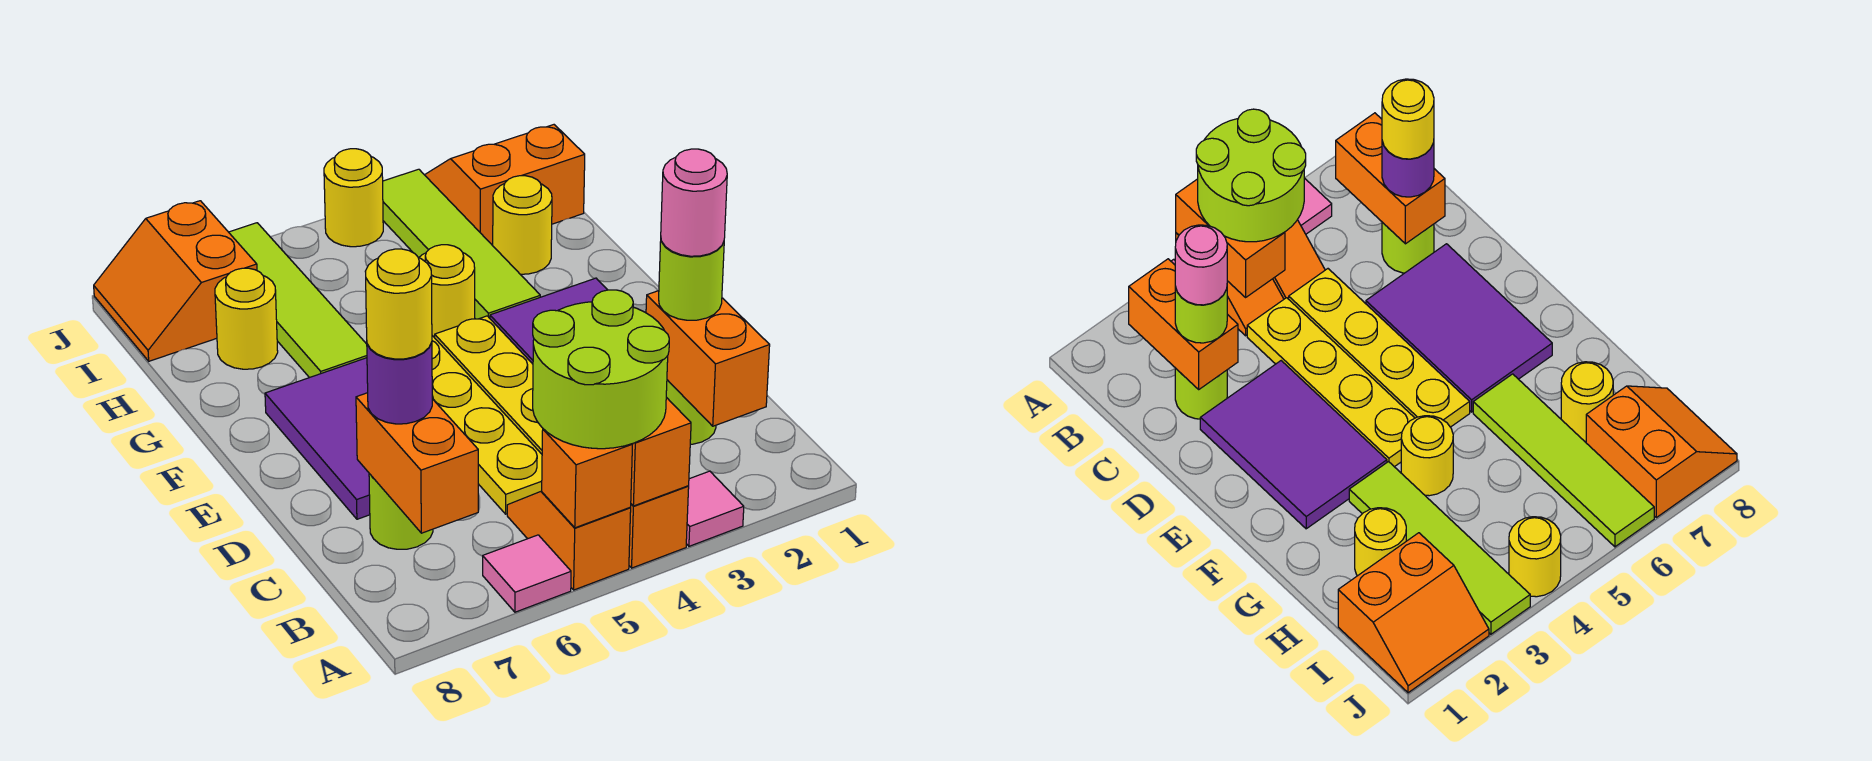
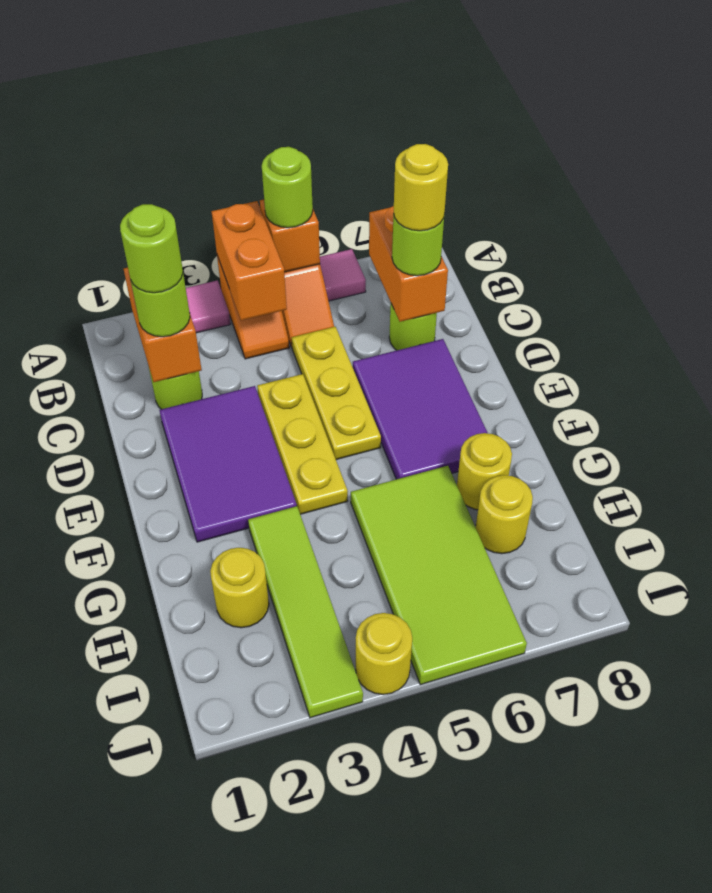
lime round brick A4:B5 level 3 -> lime round brick A5 level 3
pink round brick C2 level 4 -> lime round brick C2 level 4
yellow plate C4:F4 level 1 -> yellow plate D4:F4 level 1
yellow plate C5:F5 level 1 -> yellow plate C5:E5 level 1
purple round brick C7 level 3 -> lime round brick C7 level 3
yellow round brick G4 level 1 -> yellow round brick G7 level 1
lime tile G6:J6 level 1 -> lime tile G5:J6 level 1
orange slope I1:J2 level 1 top I -> none
orange slope I7:J8 level 1 top 7 -> none

